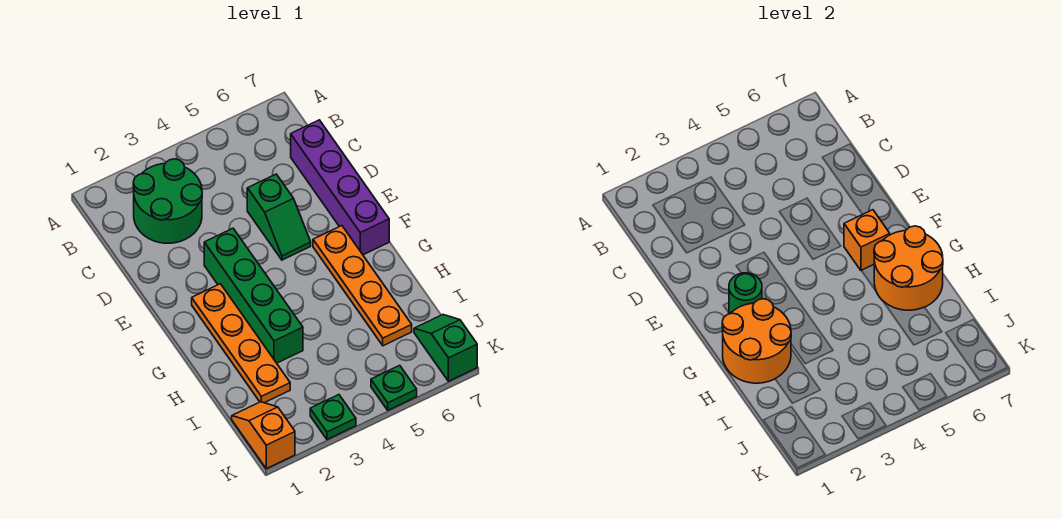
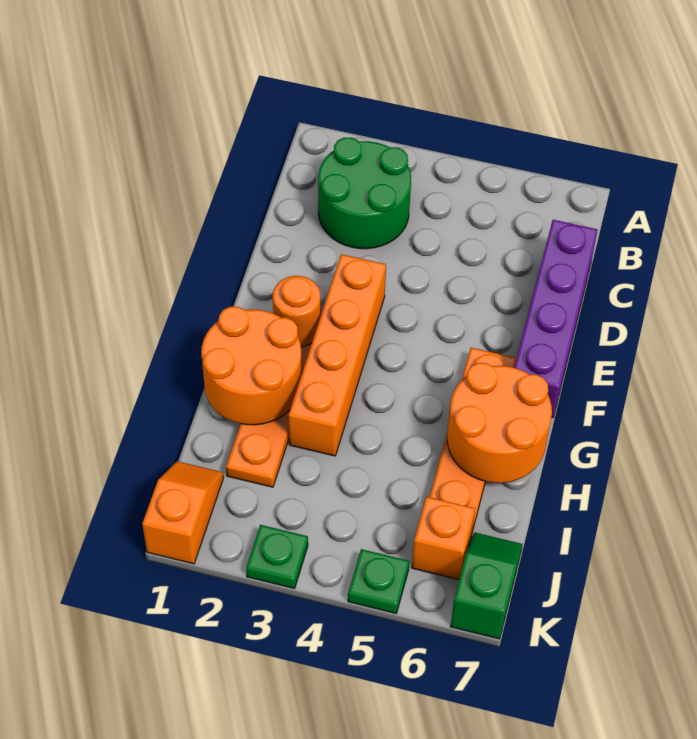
green slope D5:E5 level 1 top D -> none
green brick E3:H3 level 1 -> orange brick E3:H3 level 1
green round brick F2 level 2 -> orange round brick F2 level 2
orange brick F6 level 2 -> orange brick J6 level 1

